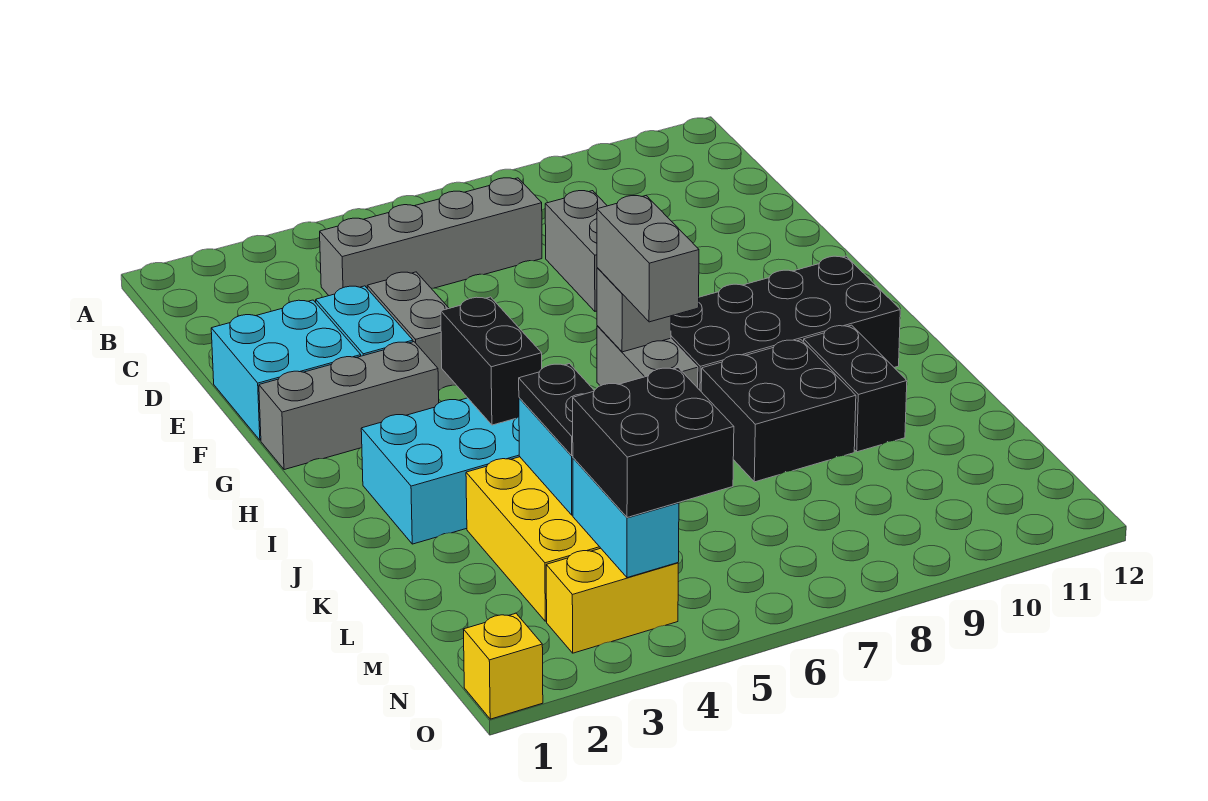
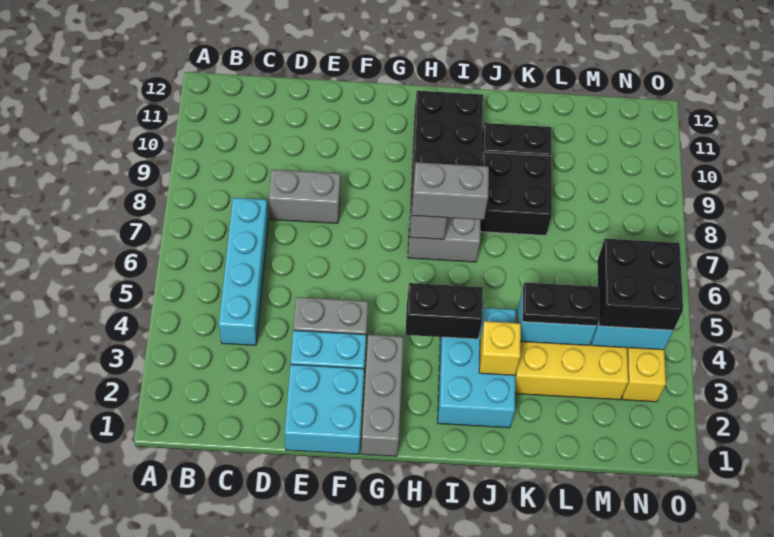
grey brick C4:C7 level 1 -> cyan brick C4:C7 level 1
yellow brick O1 level 1 -> yellow brick J3 level 2

